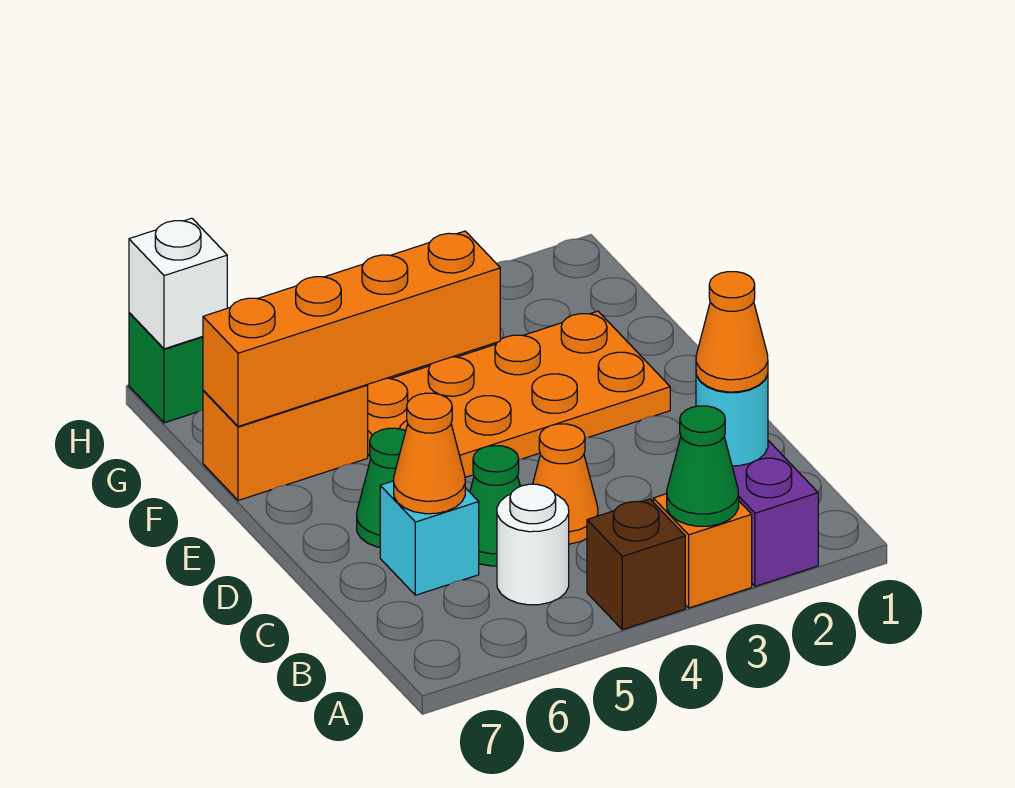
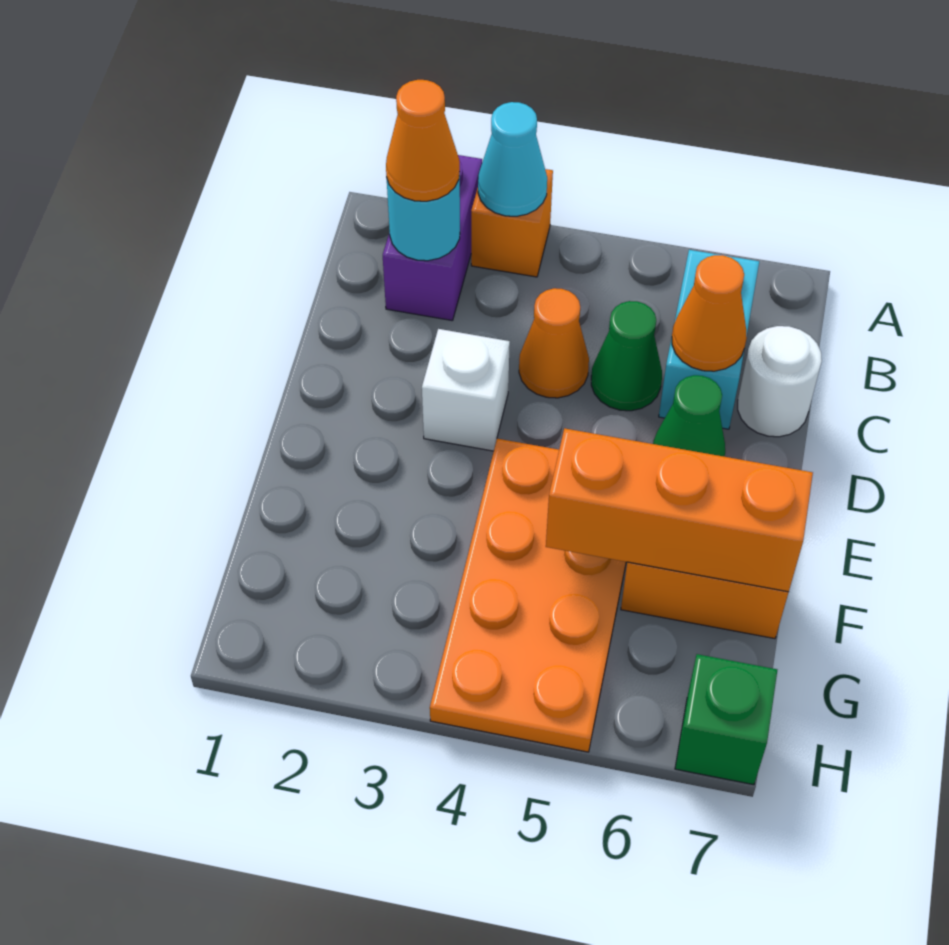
green cone A3 level 2 -> cyan cone A3 level 2
brown brick A4 level 1 -> none
white round brick B5 level 1 -> white round brick C7 level 1
cyan brick C6 level 1 -> cyan brick B6:C6 level 1
orange plate E2:F5 level 1 -> orange plate E4:H5 level 1
orange brick F4:F7 level 2 -> orange brick F5:F7 level 2
white brick H7 level 2 -> white brick D3 level 1

